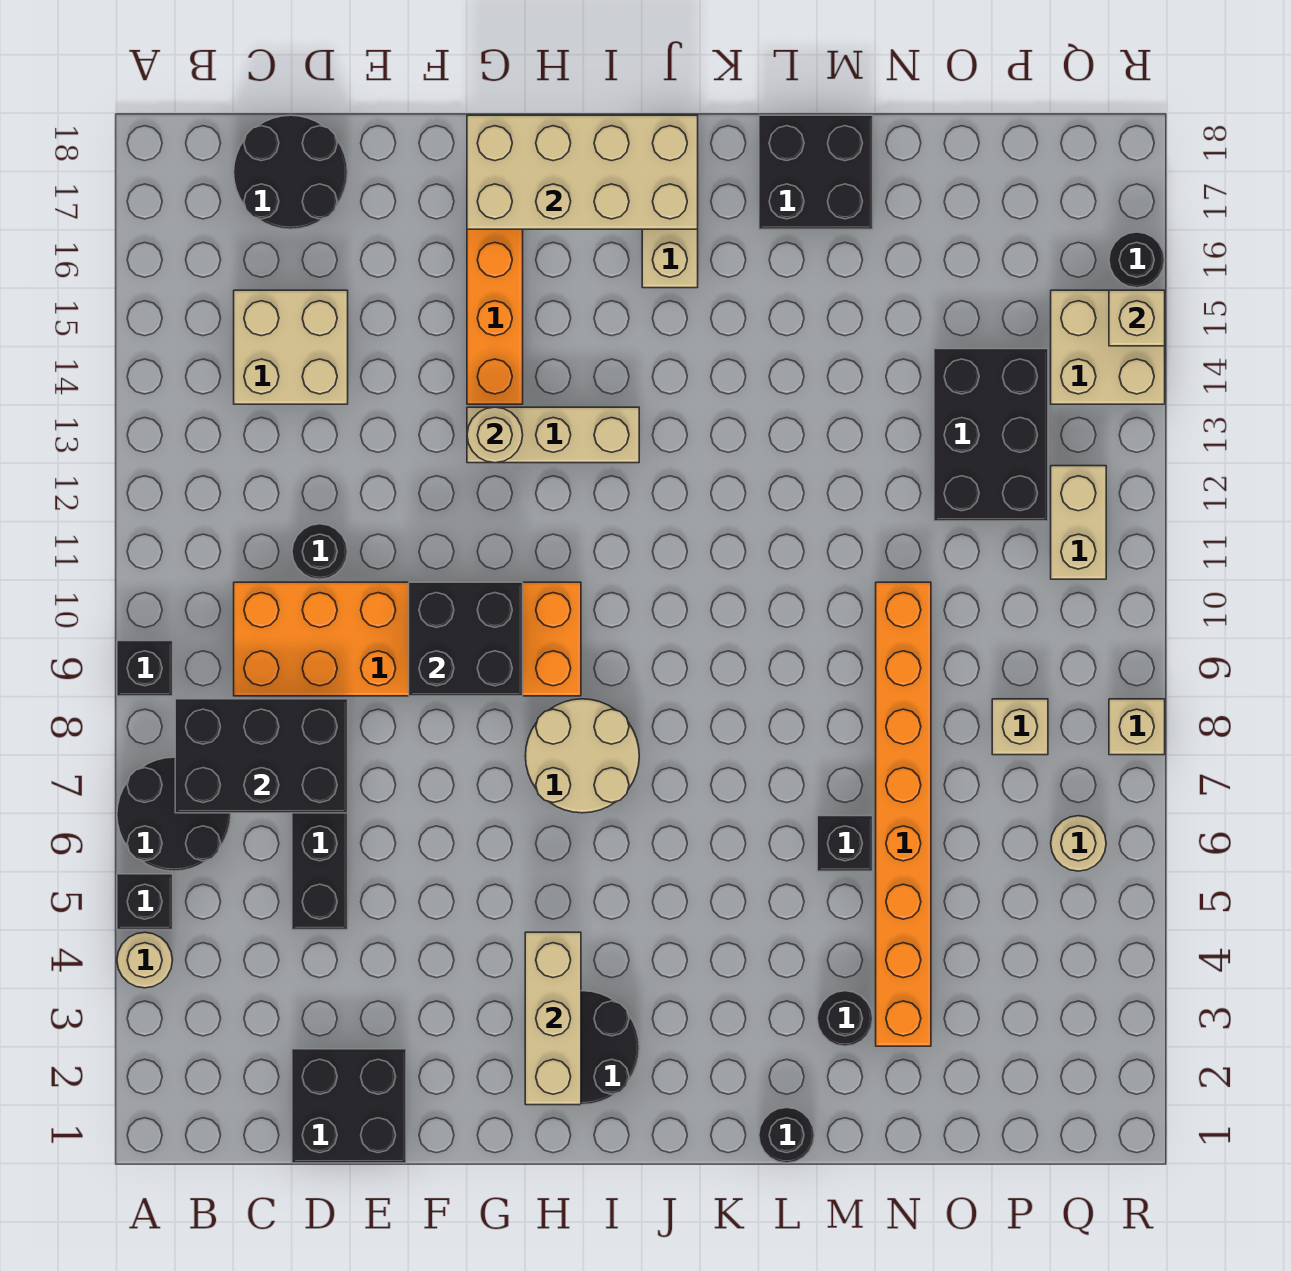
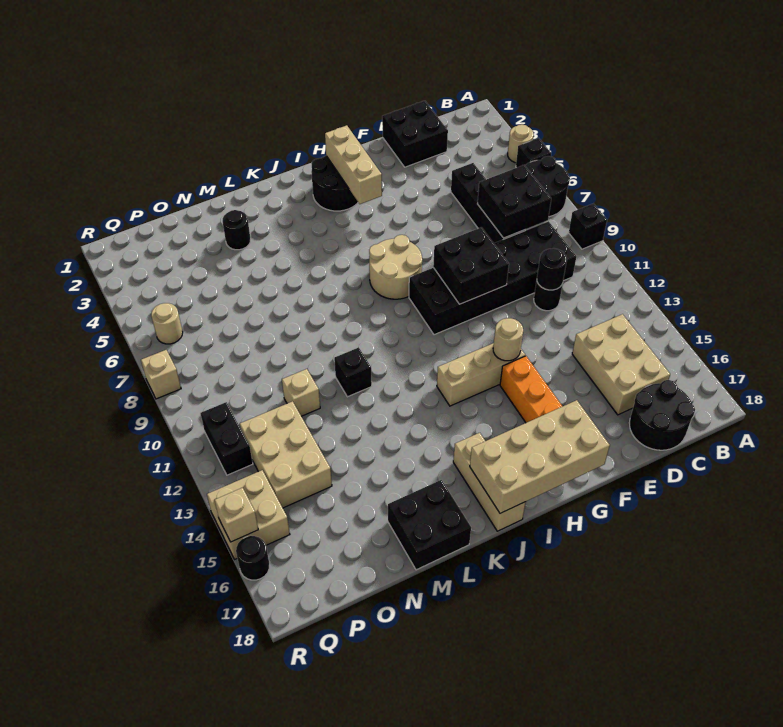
black brick B7:D8 level 2 -> black brick C7:D8 level 2
orange brick C9:H10 level 1 -> black brick C9:H10 level 1
tan brick C14:D15 level 1 -> tan brick C14:D16 level 1
black round brick L1 level 1 -> black round brick D11 level 2
black brick M6 level 1 -> black brick L11 level 1
orange brick N3:N10 level 1 -> none
black brick O12:P14 level 1 -> tan brick O12:P14 level 1
tan brick P8 level 1 -> tan brick N11 level 1
tan brick Q11:Q12 level 1 -> black brick Q11:Q12 level 1

